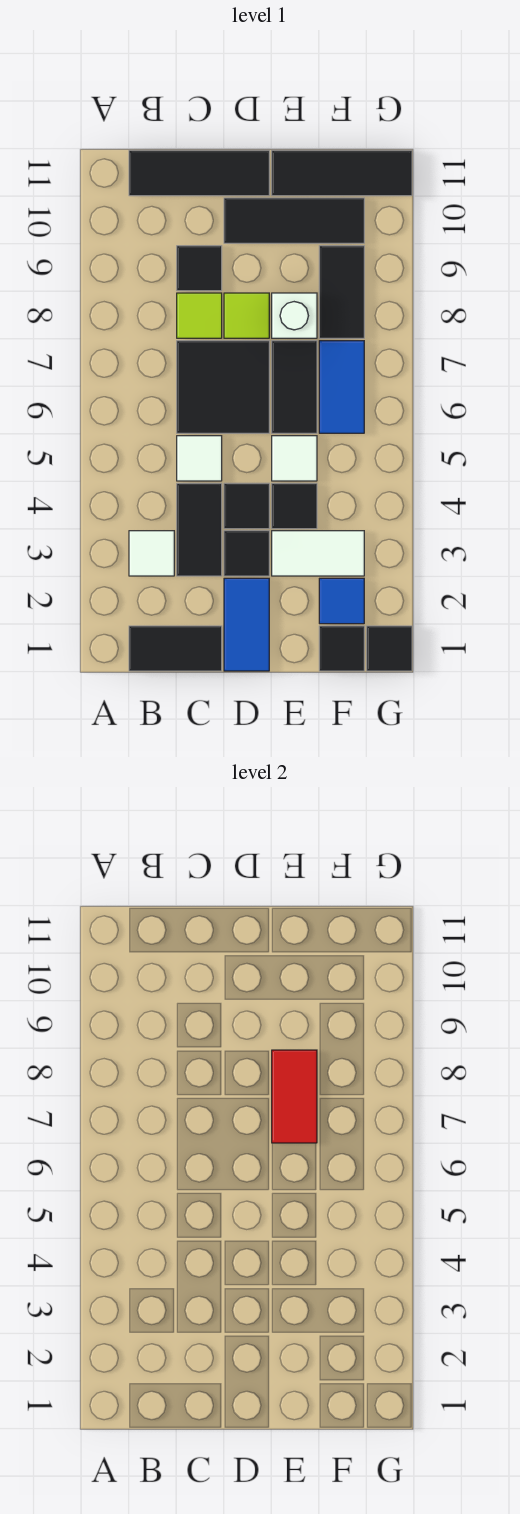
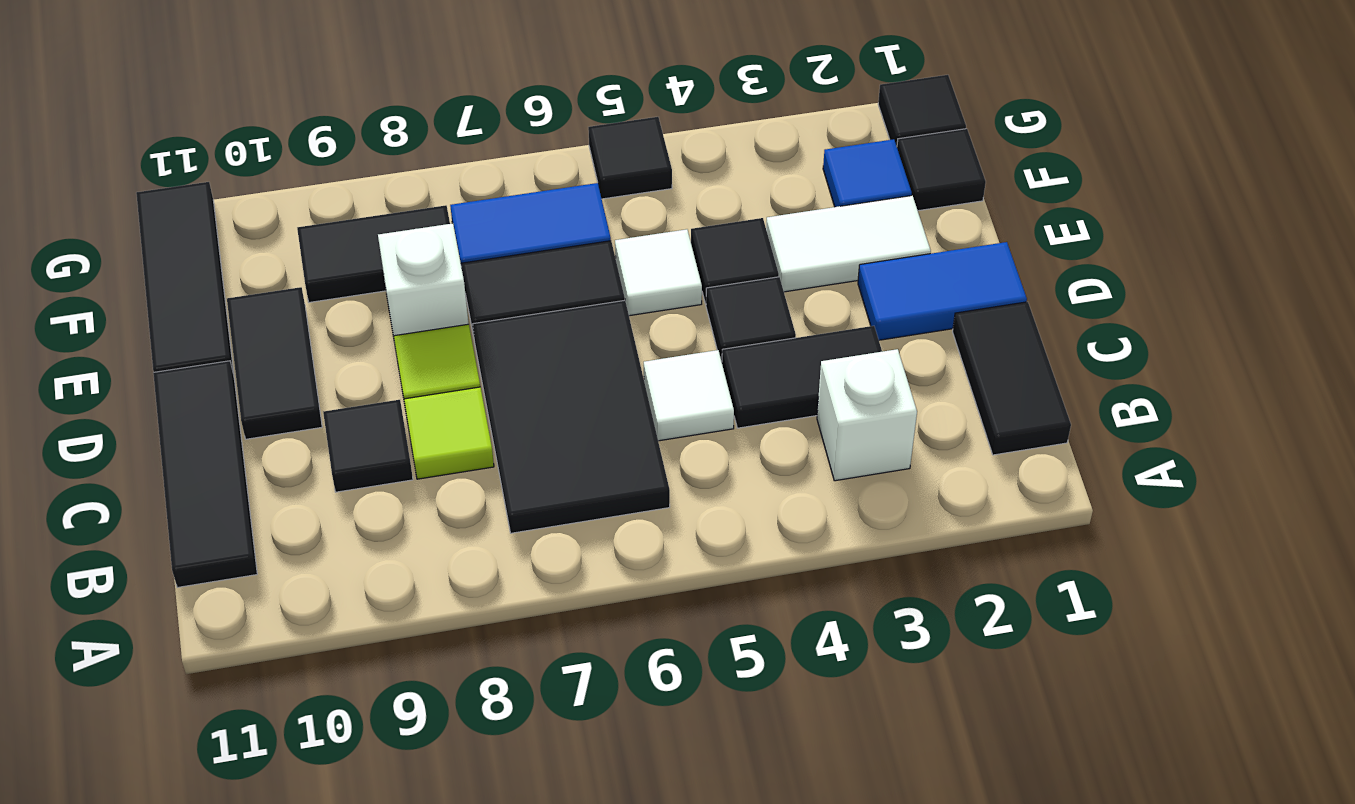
white tile B3 level 1 -> white brick B3 level 1
black tile C6:D7 level 1 -> black tile B6:D7 level 1
black tile D3 level 1 -> black tile G5 level 1
black tile D10:F10 level 1 -> black tile D10:E10 level 1
white tile E3:F3 level 1 -> white tile E2:E3 level 1
red tile E7:E8 level 2 -> none

